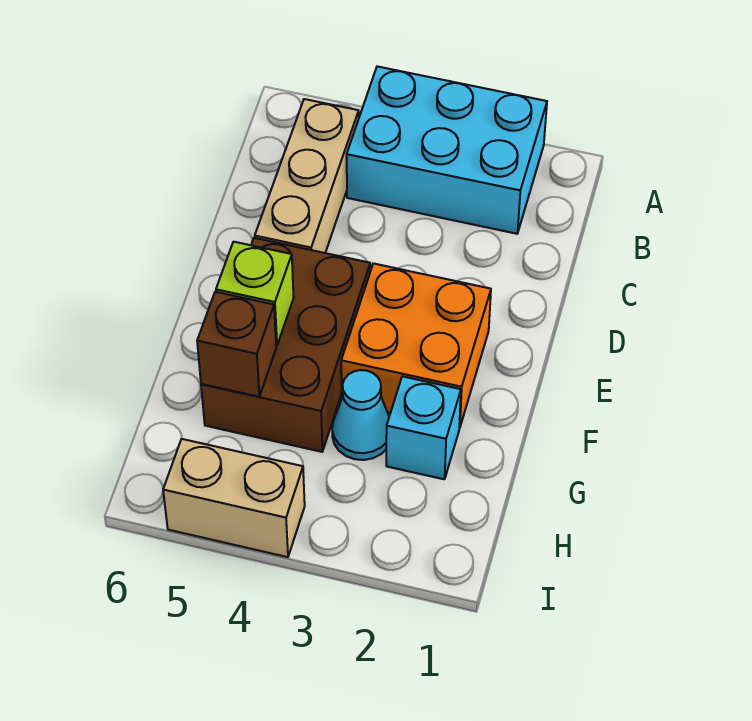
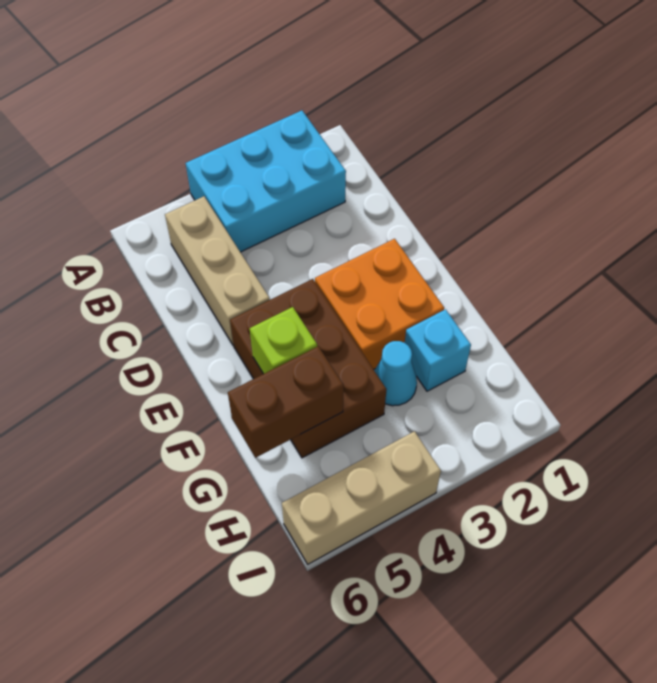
brown brick G5 level 2 -> brown brick G5:G6 level 2
tan brick I4:I5 level 1 -> tan brick I4:I6 level 1

